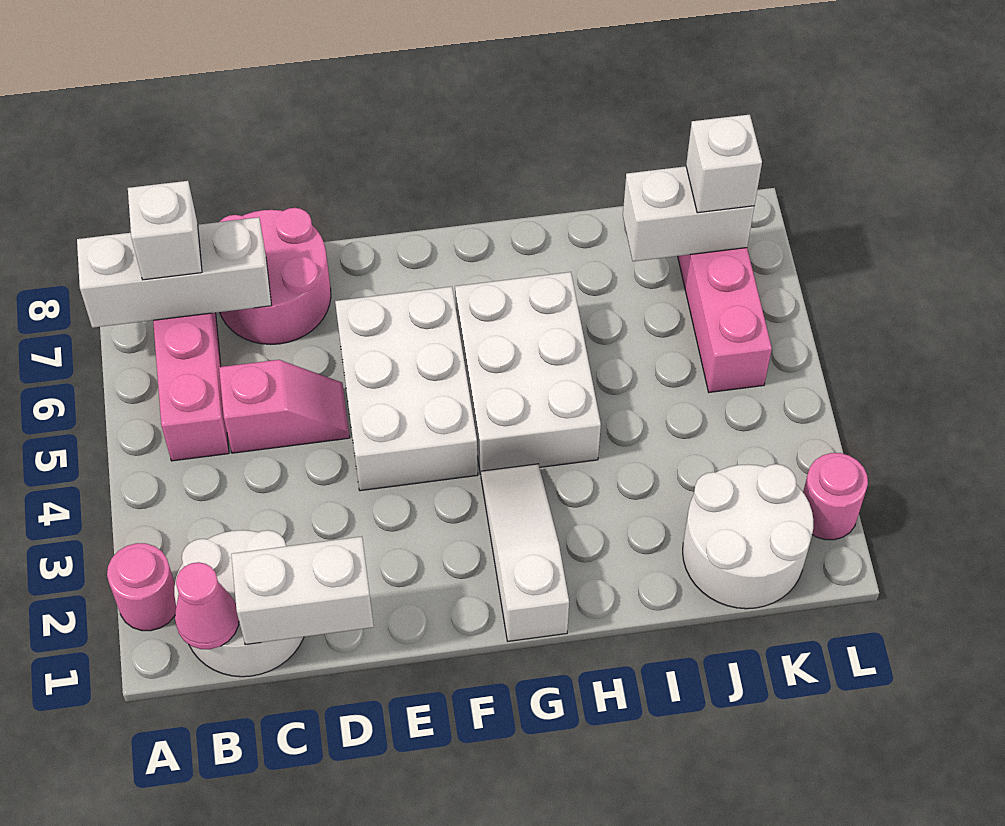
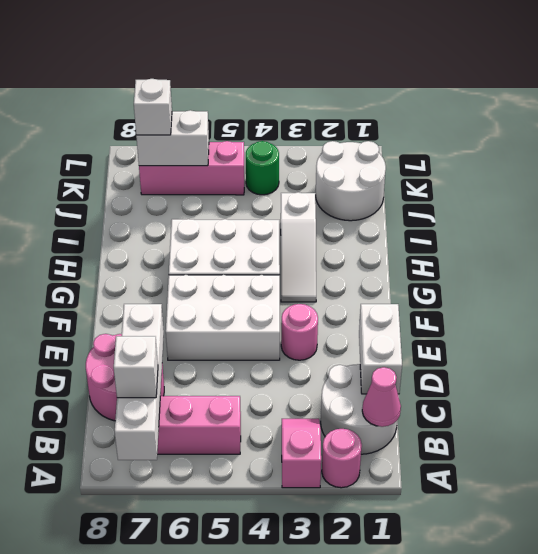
white brick A7:C7 level 2 -> white brick A7:D7 level 2
pink slope C5:D5 level 1 top C -> pink slope A3:B3 level 1 top A
white slope G1:G3 level 1 top 1 -> white slope G3:I3 level 1 top I
white brick J7:K7 level 2 -> white brick K6:K7 level 2
none -> green round brick K4 level 1
pink round brick L2 level 1 -> pink round brick E3 level 1

